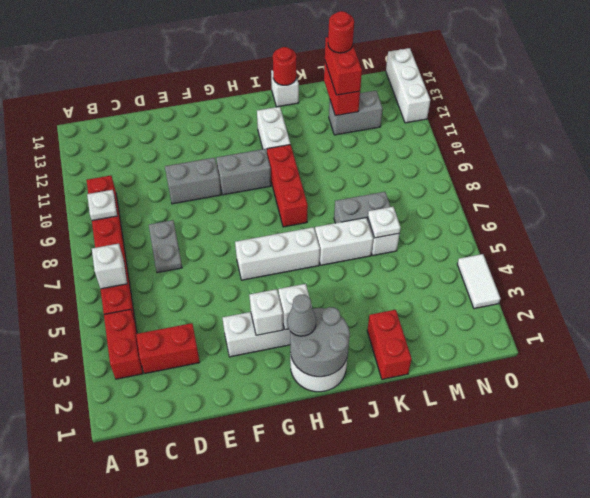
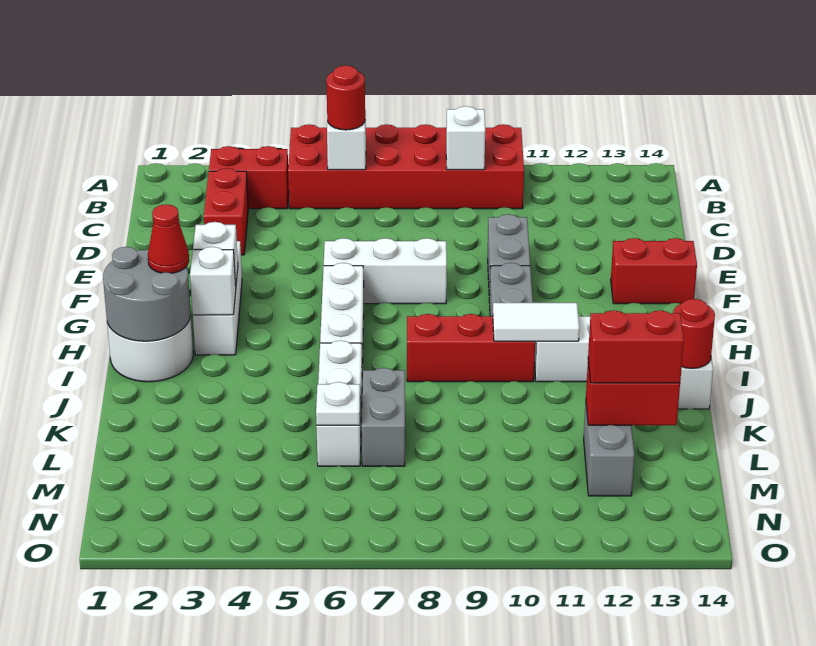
red brick B5:B10 level 1 -> red brick A5:B10 level 1
white plate B9 level 2 -> white brick B9 level 2
grey plate D7:D8 level 1 -> none
grey cone H2 level 3 -> red cone H2 level 3
red brick K1:K2 level 1 -> red brick F13:F14 level 1
red round brick L13 level 4 -> red round brick B6 level 3
white tile O3:O4 level 1 -> white tile I10:I11 level 2
white brick O12:O14 level 1 -> white brick F6:F8 level 1

